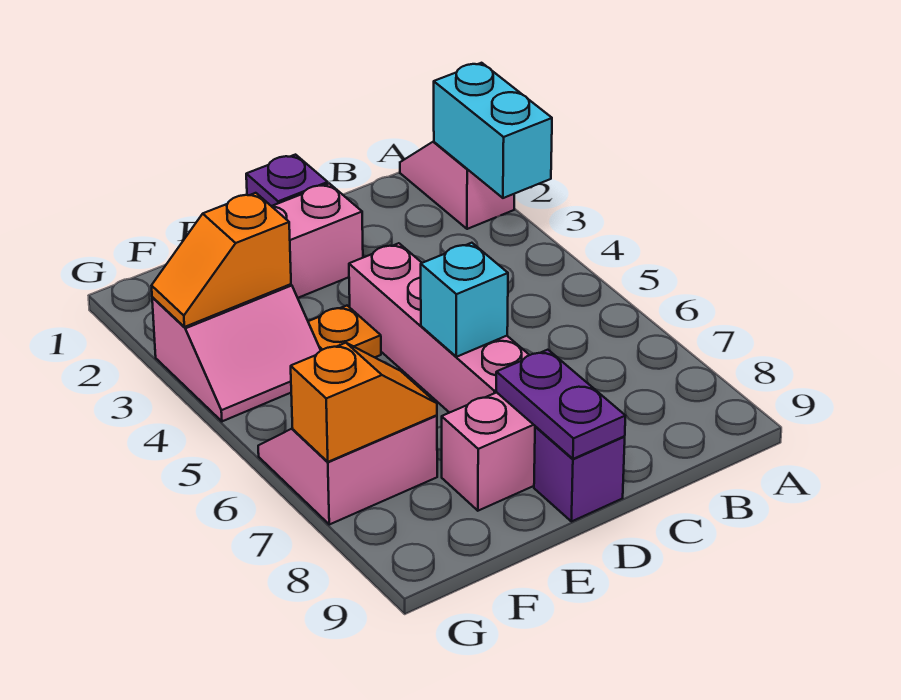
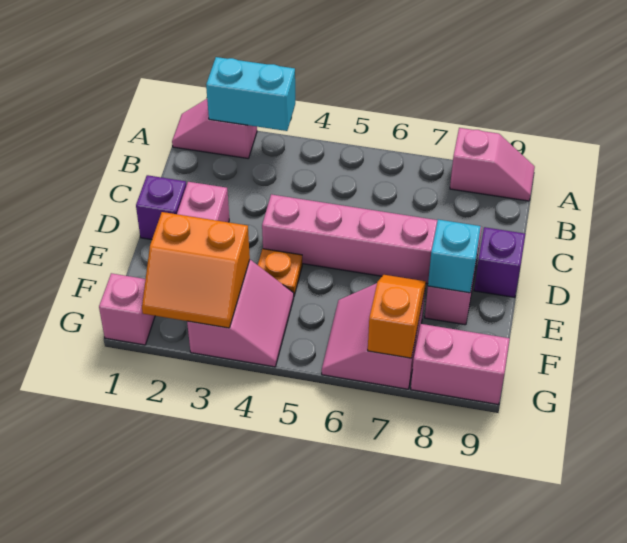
none -> pink slope A8:A9 level 1 top 8
cyan brick D6 level 2 -> cyan brick E8 level 2
purple plate D8:D9 level 2 -> none
orange slope F3:G3 level 2 top F -> orange slope F2:G3 level 2 top F
none -> pink brick G1 level 1
none -> pink brick G8:G9 level 1

